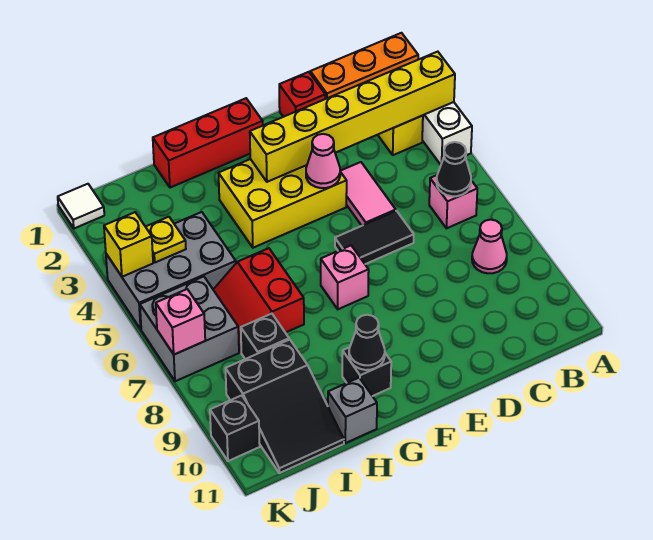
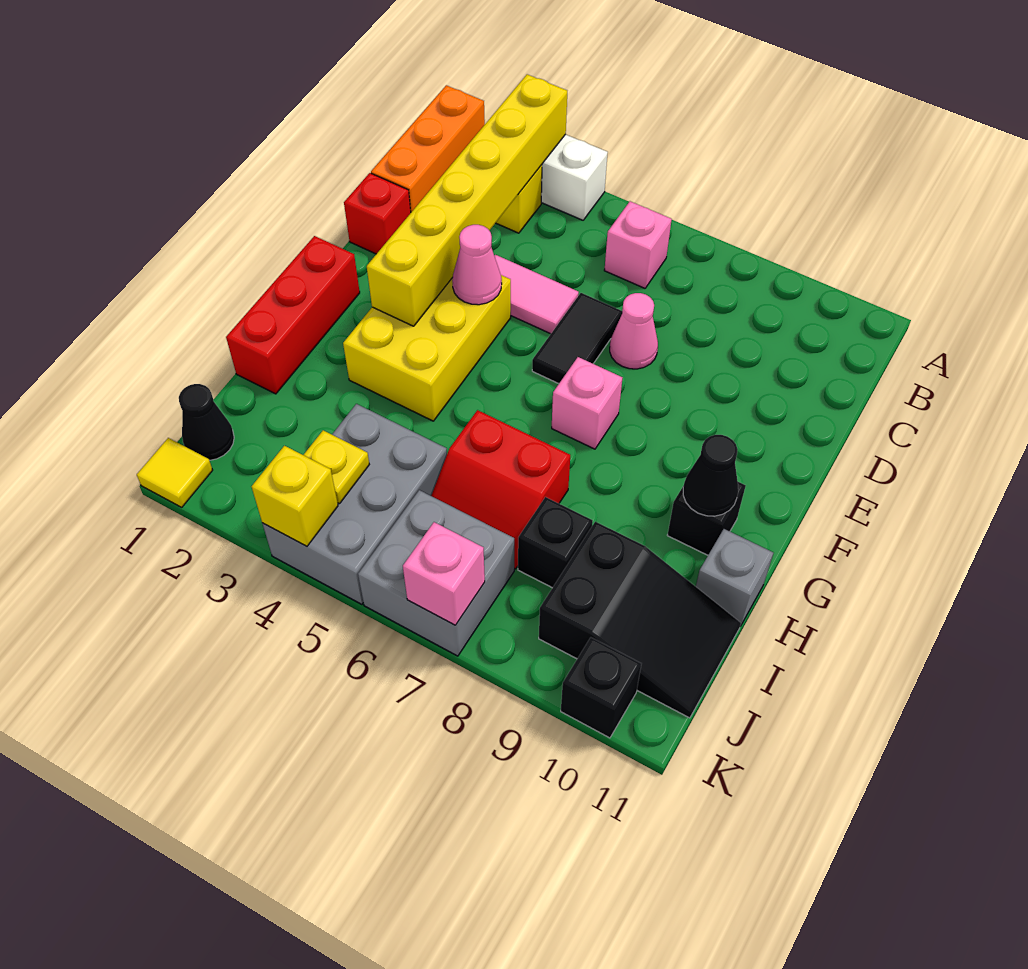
black cone B6 level 2 -> black cone J1 level 1
pink cone B8 level 1 -> pink cone D7 level 1
white tile K1 level 1 -> yellow tile K1 level 1

